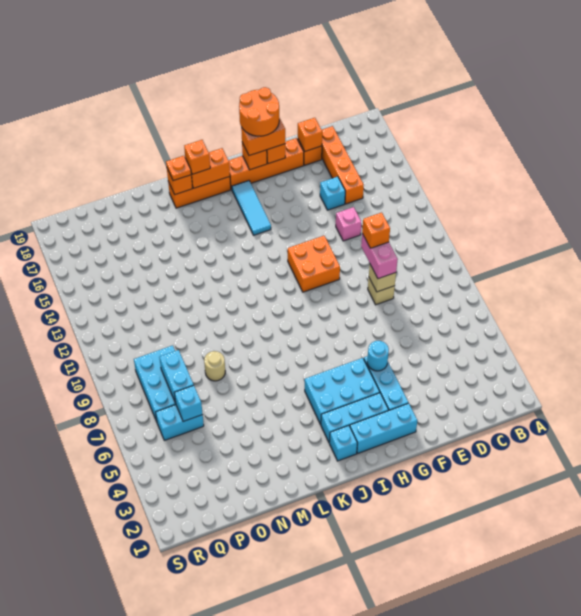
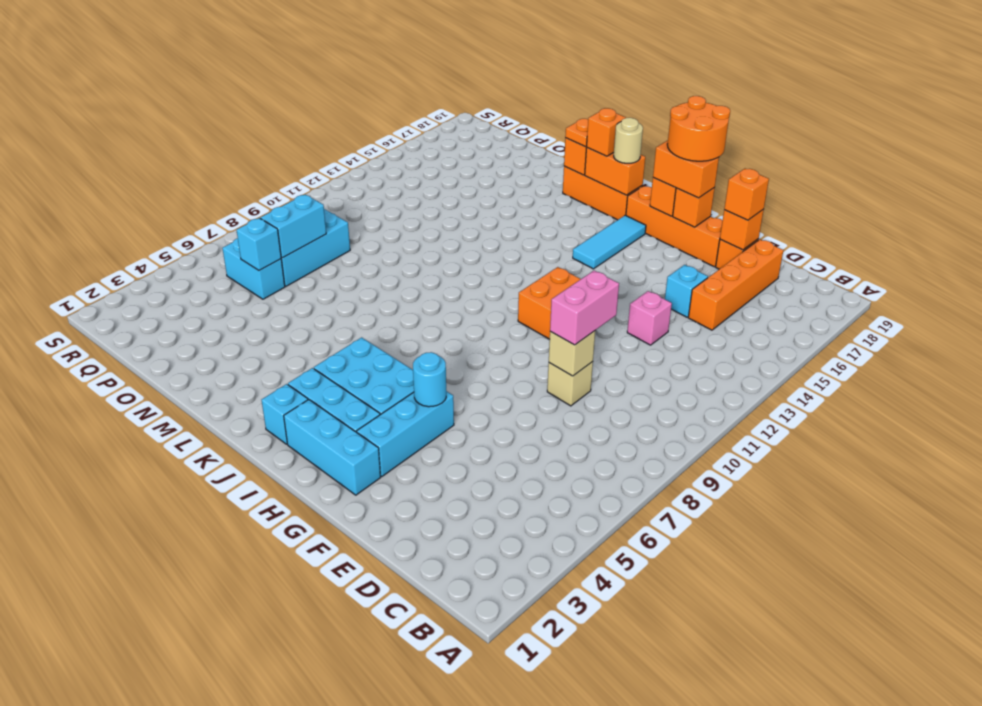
orange brick E10 level 4 -> orange brick E18 level 3
tan round brick N8 level 1 -> tan round brick J18 level 3

